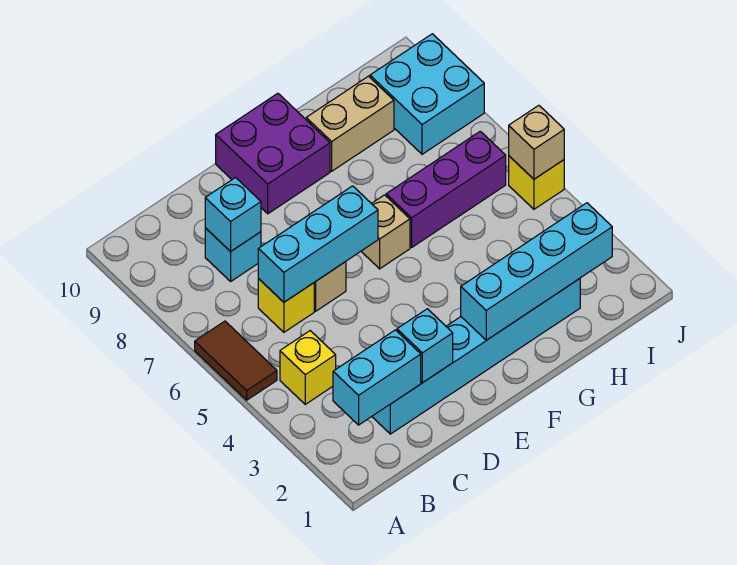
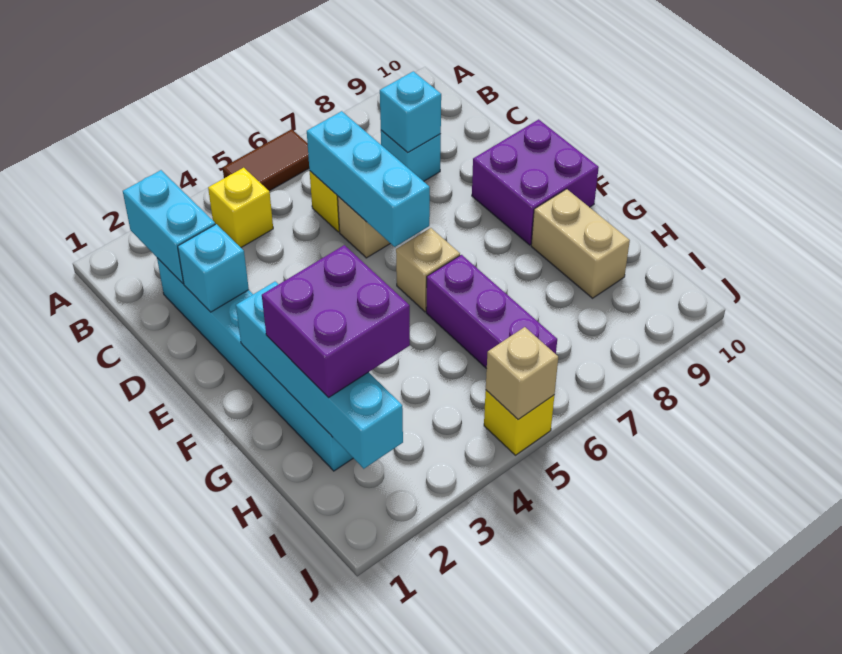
none -> purple brick G2:H3 level 3
cyan brick I8:J9 level 1 -> none

